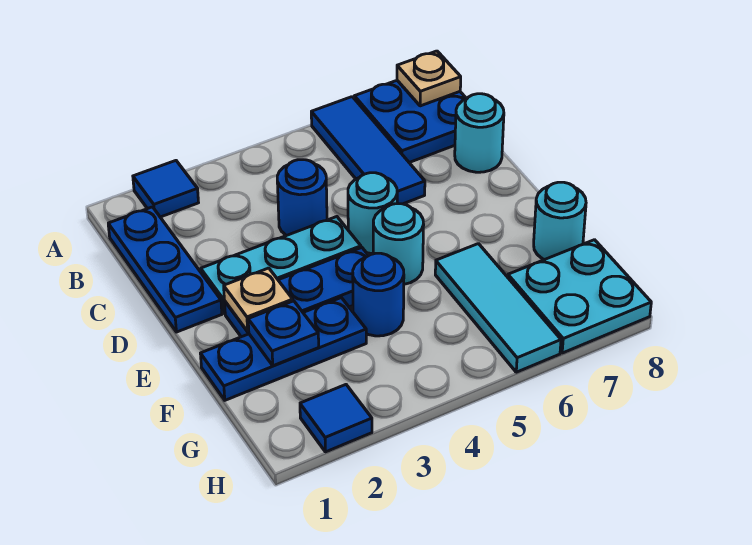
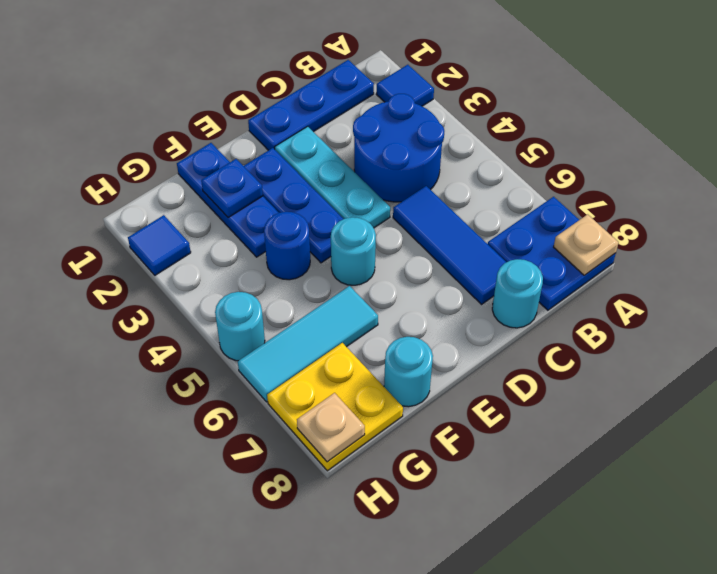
blue tile A6:C6 level 1 -> blue tile C5:C7 level 1
blue round brick C4 level 1 -> blue round brick B3:C4 level 1
cyan round brick D5 level 1 -> cyan round brick H5 level 1
tan plate E2 level 2 -> tan plate H8 level 2
cyan plate G7:H8 level 1 -> yellow plate G7:H8 level 1

